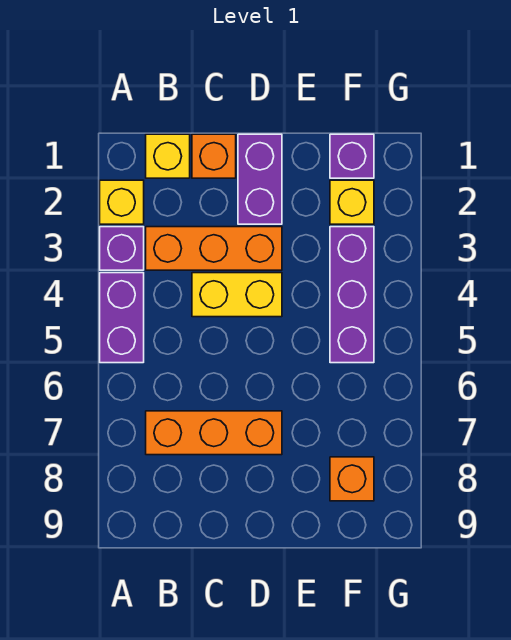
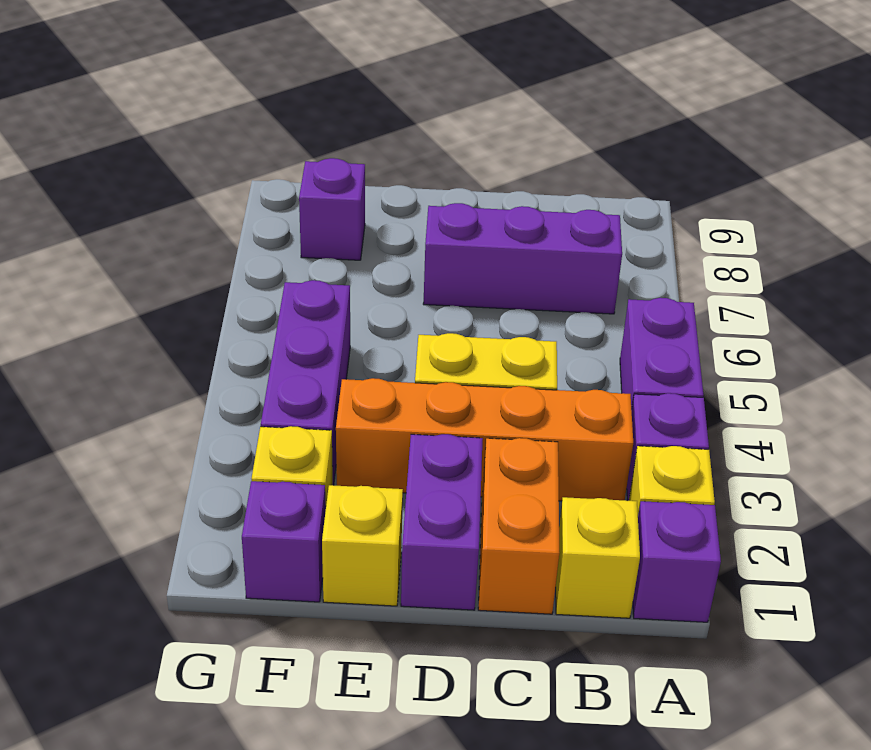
none -> purple brick A1 level 1
orange brick B3:D3 level 1 -> orange brick B3:E3 level 1
orange brick B7:D7 level 1 -> purple brick B7:D7 level 1
orange brick C1 level 1 -> orange brick C1:C2 level 1
none -> yellow brick E1 level 1
orange brick F8 level 1 -> purple brick F8 level 1

